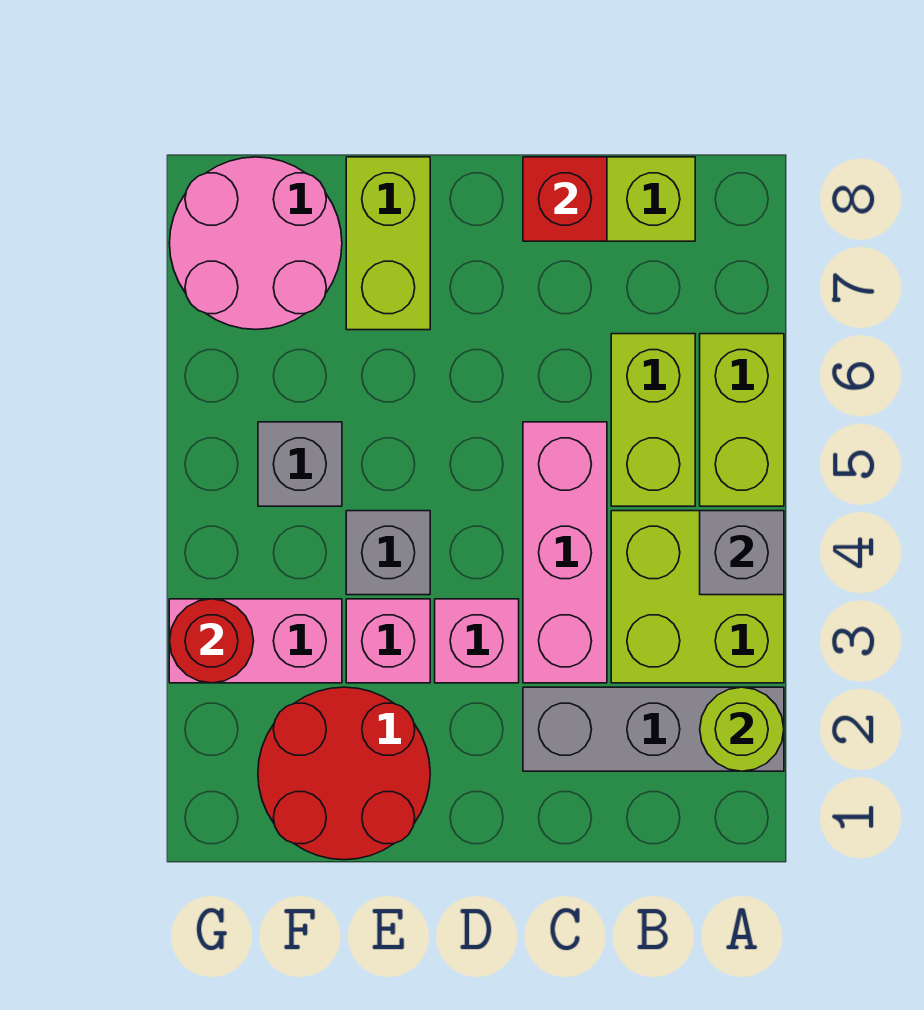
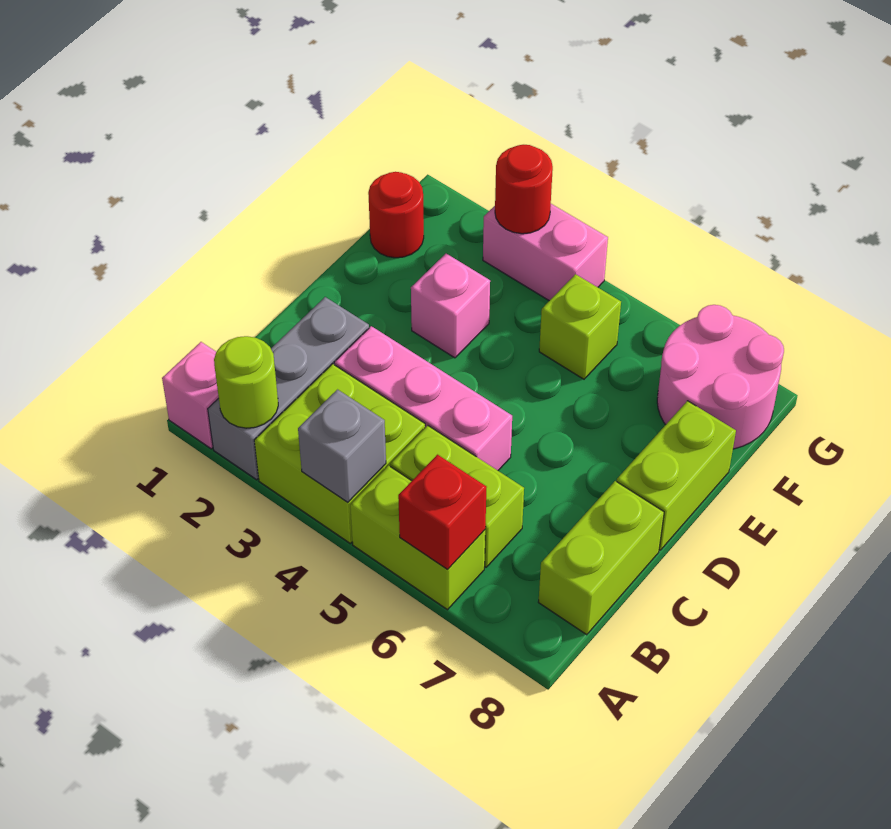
red brick C8 level 2 -> red brick A6 level 2
pink brick D3 level 1 -> pink brick A1 level 1
red round brick E1:F2 level 1 -> red round brick F1 level 1
grey brick E4 level 1 -> none
lime brick E7:E8 level 1 -> lime brick D8:E8 level 1
pink brick F3:G3 level 1 -> pink brick G3:G4 level 1
grey brick F5 level 1 -> lime brick F5 level 1

